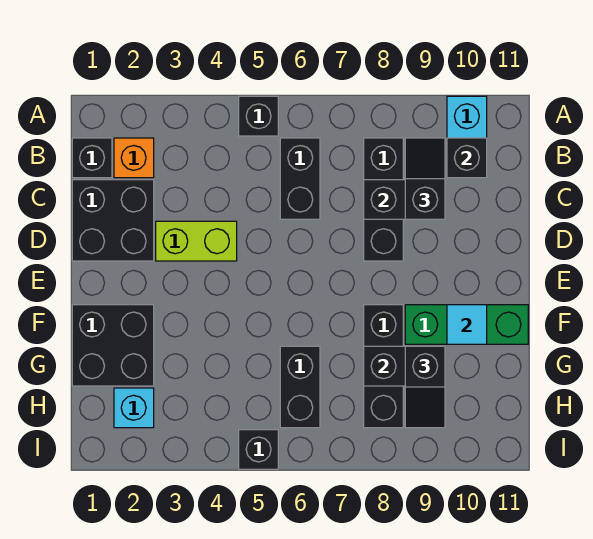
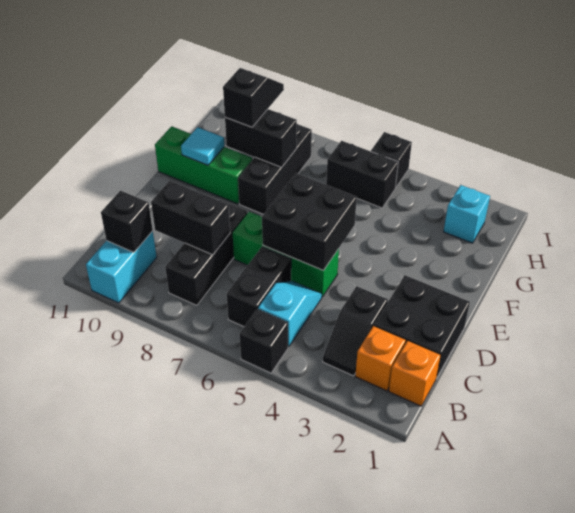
black brick B1 level 1 -> orange brick B1 level 1
none -> cyan slope B5:C5 level 1 top B
black slope B9:C9 level 3 top C -> black slope B3:C3 level 1 top C
lime brick D3:D4 level 1 -> none
none -> green brick D5:D7 level 1
black brick F1:G2 level 1 -> black brick D5:E6 level 2
black brick G6:H6 level 1 -> black brick H5:H6 level 1

